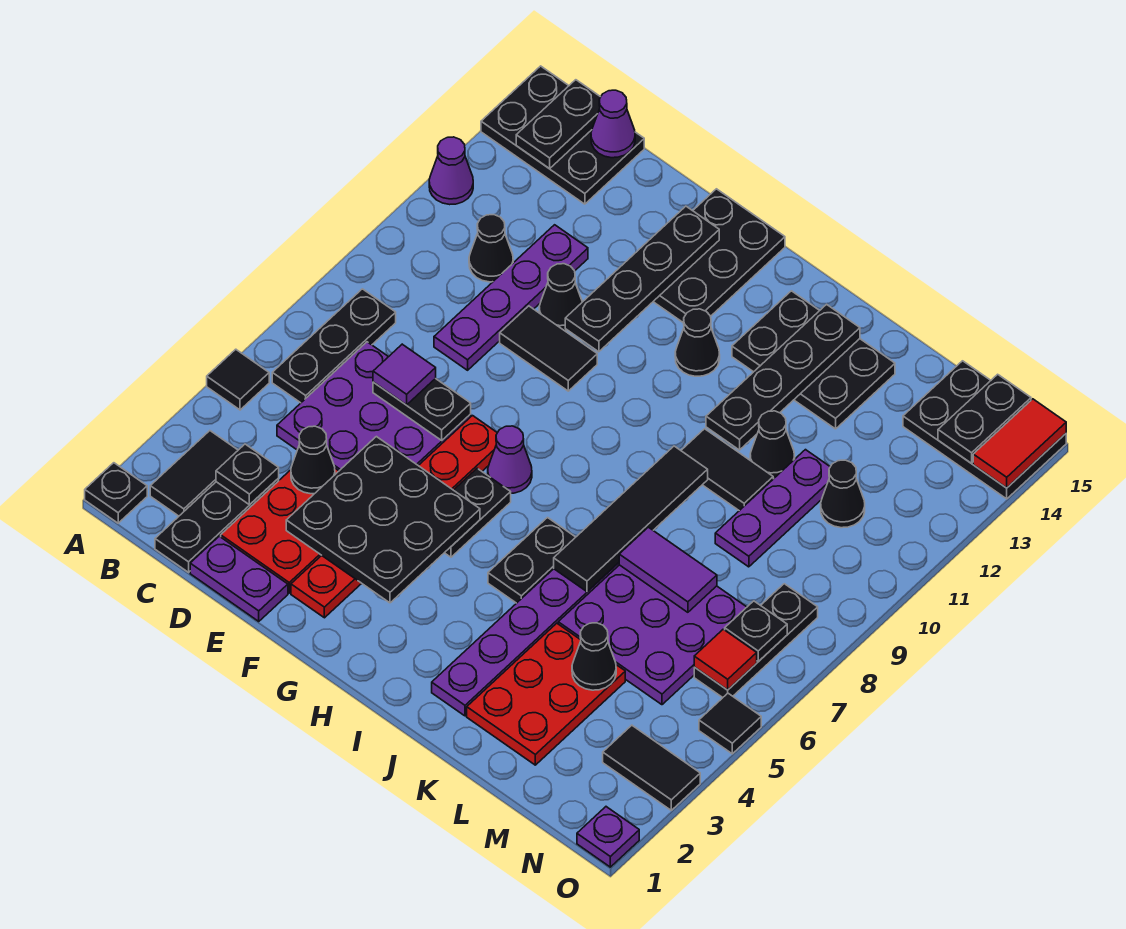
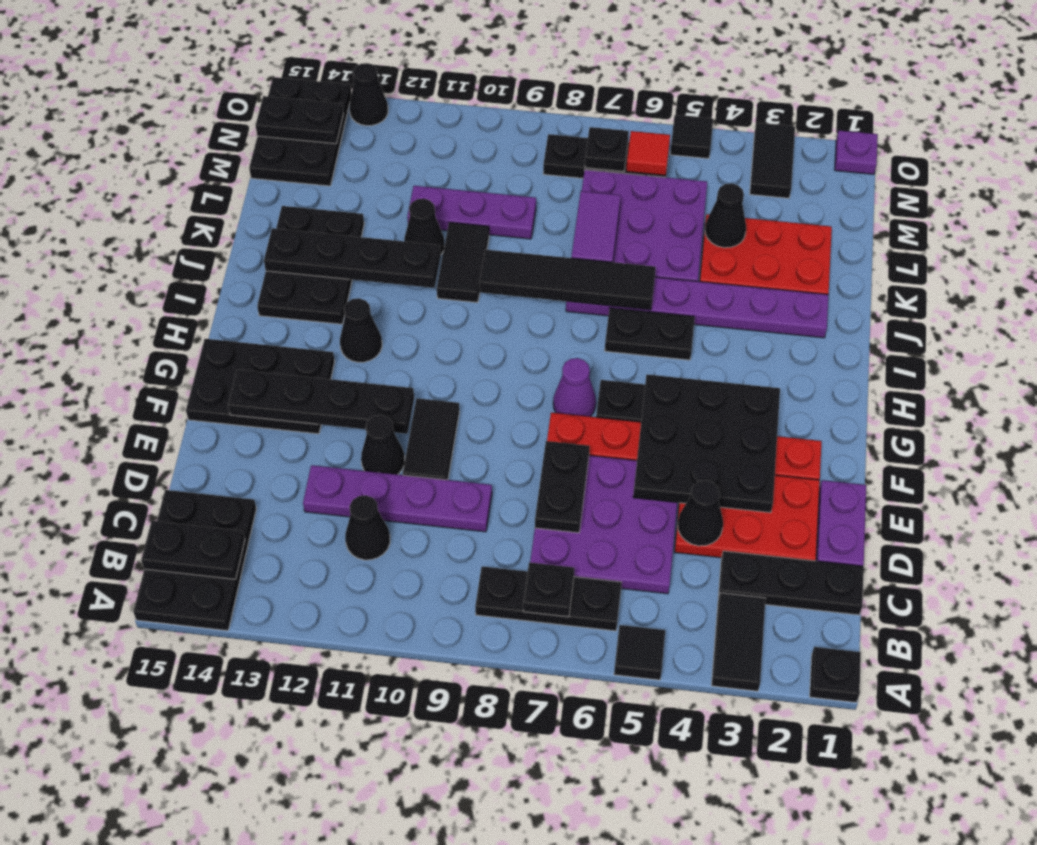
purple cone A12 level 1 -> none
black tile B2:B3 level 1 -> black tile A3:B3 level 1
black plate C3 level 2 -> black plate B7 level 2
purple cone C15 level 2 -> none
purple tile D7 level 3 -> none
black cone M11 level 1 -> black cone O13 level 1
red tile O14:O15 level 2 -> none

